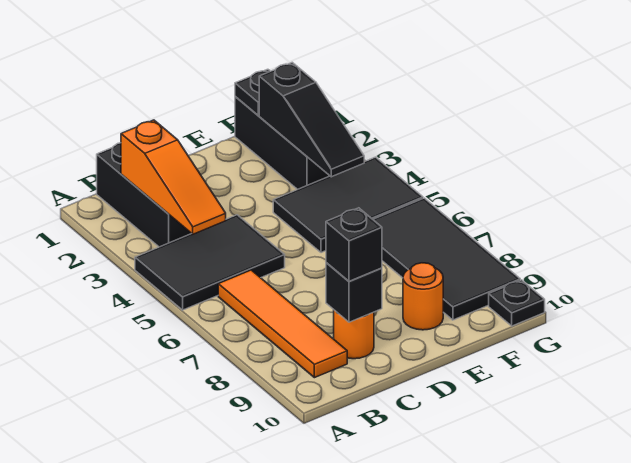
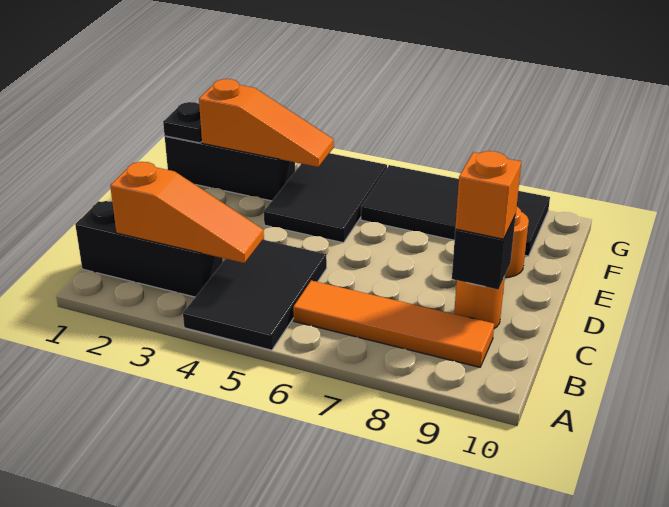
black brick C9 level 3 -> orange brick C9 level 3
black slope F2:F4 level 2 top 2 -> orange slope F2:F4 level 2 top 2
black plate G10 level 1 -> none

